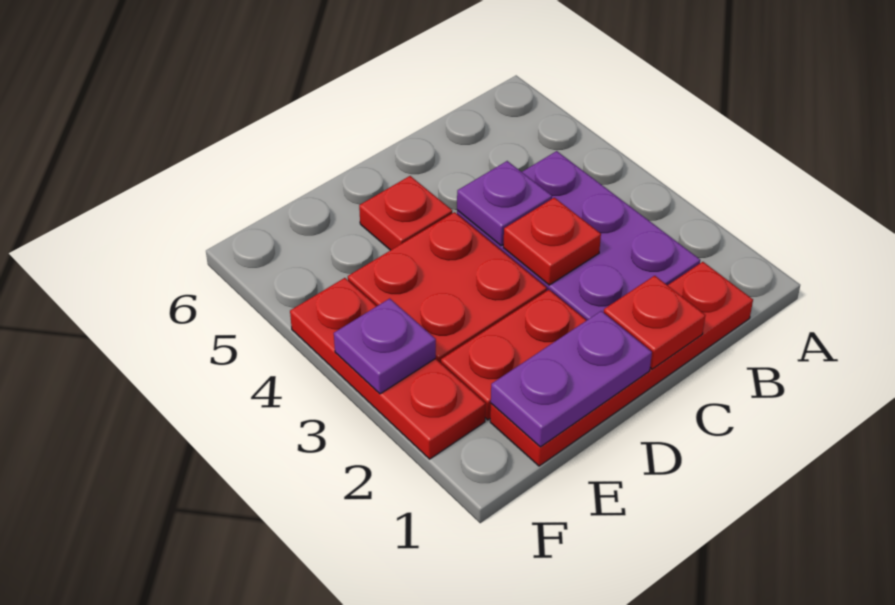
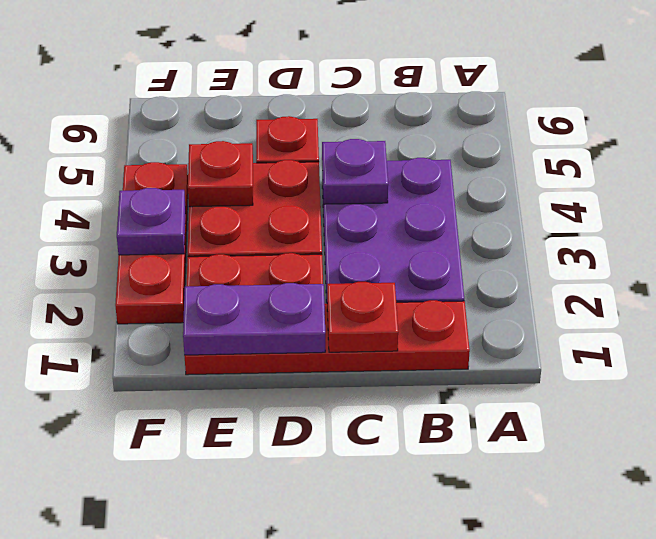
red plate C3 level 2 -> red plate E4 level 2

